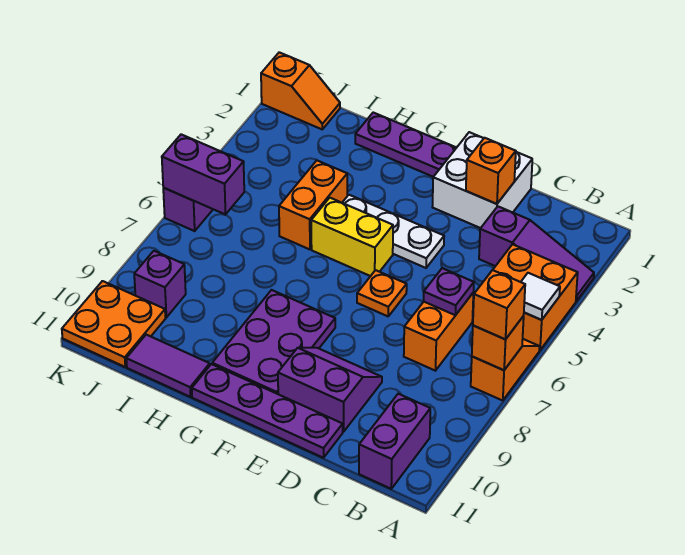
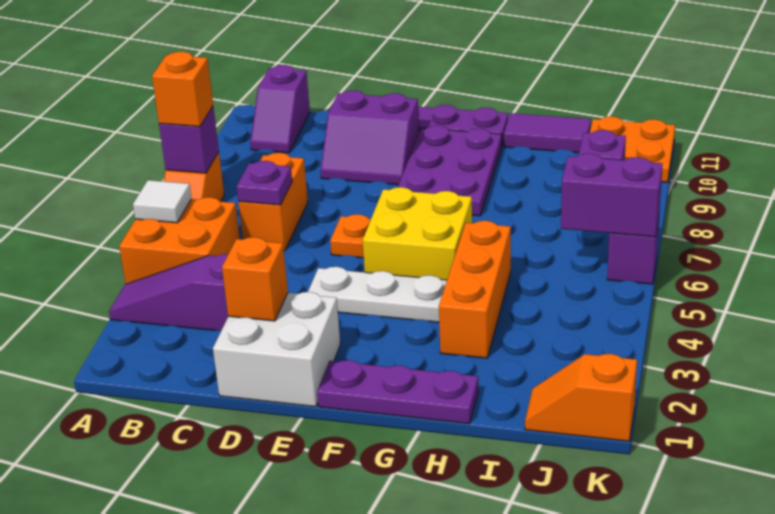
orange brick A7 level 2 -> purple brick A7 level 2
purple brick B10:B11 level 1 -> purple slope B10:B11 level 1 top 11
yellow brick F5:G5 level 1 -> yellow brick F5:G6 level 1
orange brick H4:H5 level 1 -> orange brick H3:H5 level 1

